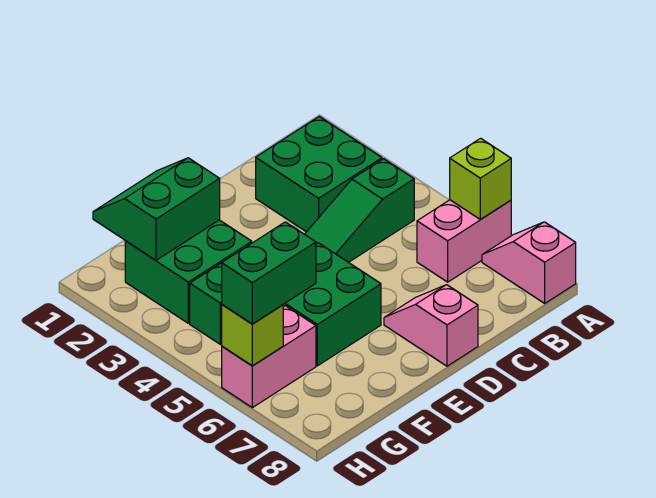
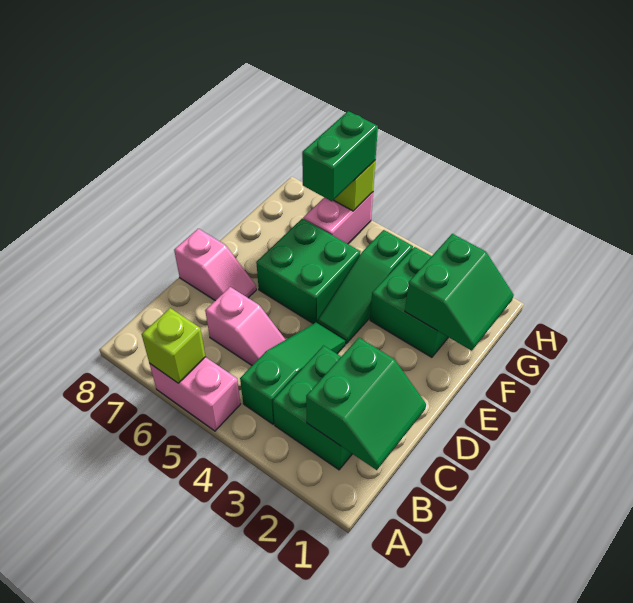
pink brick A6:B6 level 1 -> pink brick A5:A6 level 1
pink slope A7:A8 level 1 top 8 -> pink slope C5:C6 level 1 top 6
none -> green slope B1:C2 level 2 top 2

